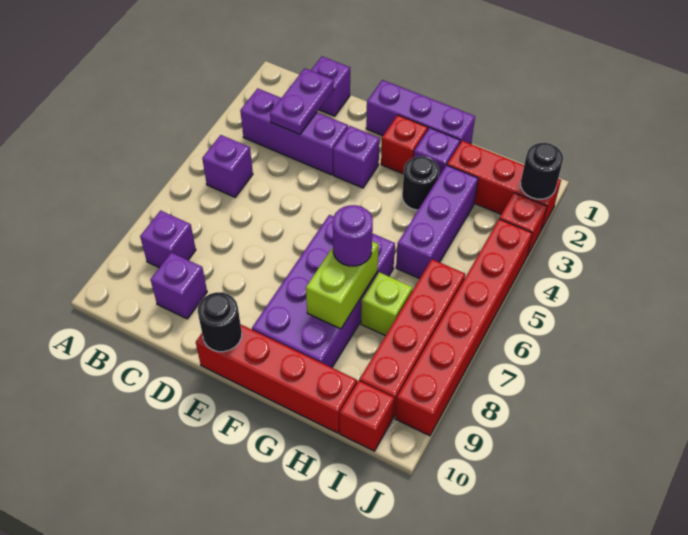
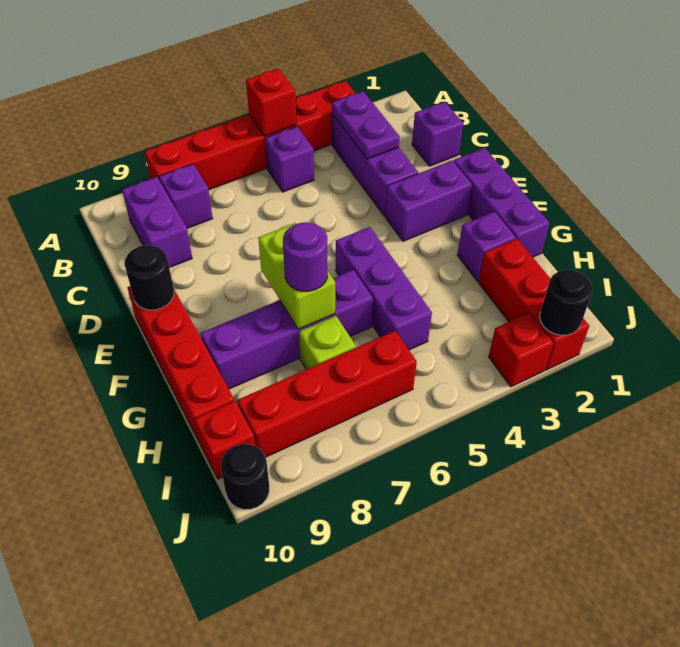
purple plate C2:C3 level 2 -> purple plate B3:C3 level 2
purple brick C9 level 1 -> purple brick B9:C9 level 1
purple brick E3 level 1 -> purple brick E2:E3 level 1
red brick F2 level 1 -> red brick A5 level 2
purple brick F6:G9 level 1 -> purple brick G6:G9 level 1
black round brick G3 level 1 -> black round brick J10 level 1
lime brick G7:G8 level 2 -> lime brick F7:G7 level 2
purple brick H3:H5 level 1 -> purple brick F5:H5 level 1
red brick J4:J9 level 1 -> red brick A3:A8 level 1

